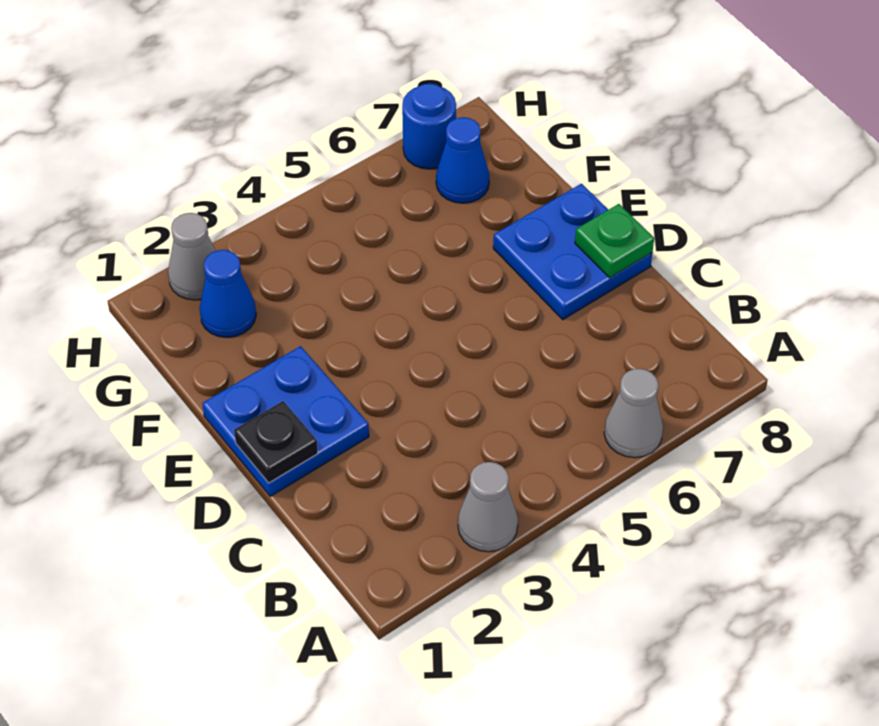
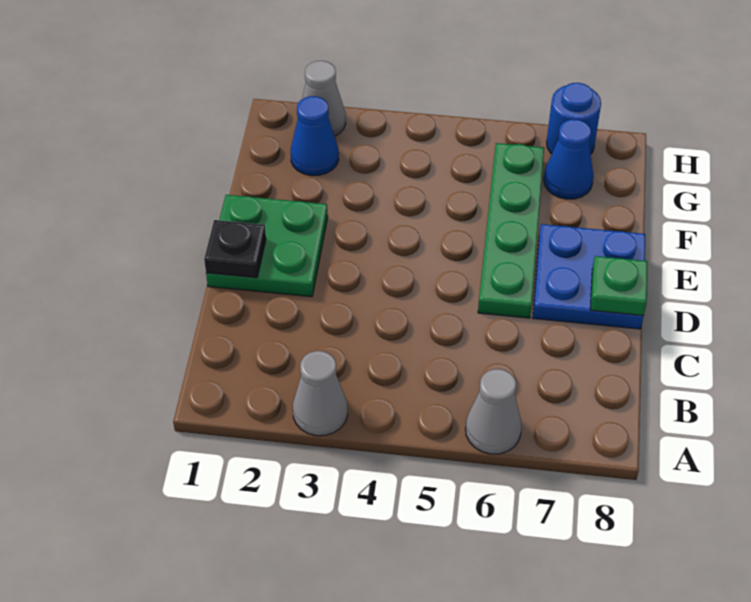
blue plate D1:E2 level 1 -> green plate D1:E2 level 1
none -> green plate D6:G6 level 1

